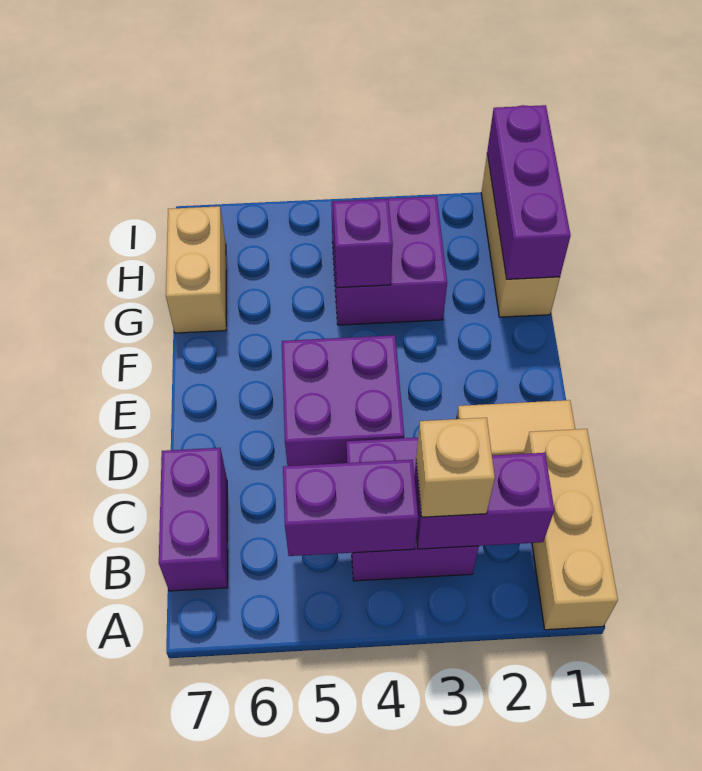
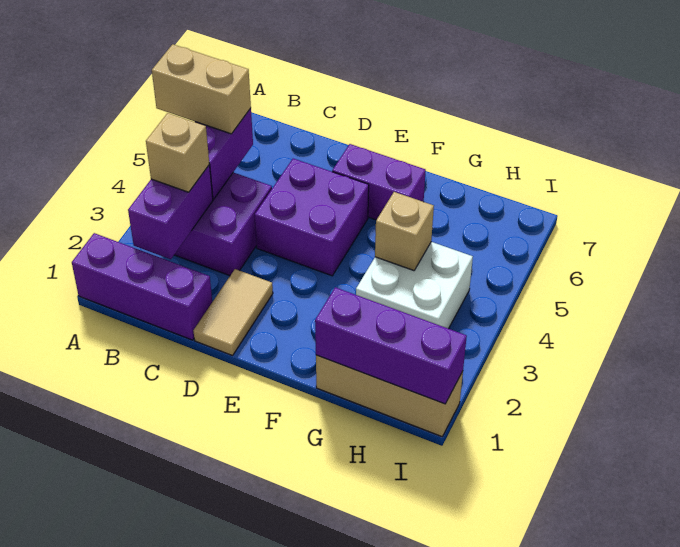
tan brick A1:C1 level 1 -> purple brick A1:C1 level 1
purple brick B7:C7 level 1 -> purple brick E6:F6 level 1
purple brick G3:H4 level 1 -> white brick G3:H4 level 1
purple brick G4 level 2 -> tan brick G4 level 2
tan brick G7:H7 level 1 -> tan brick A5:B5 level 3

